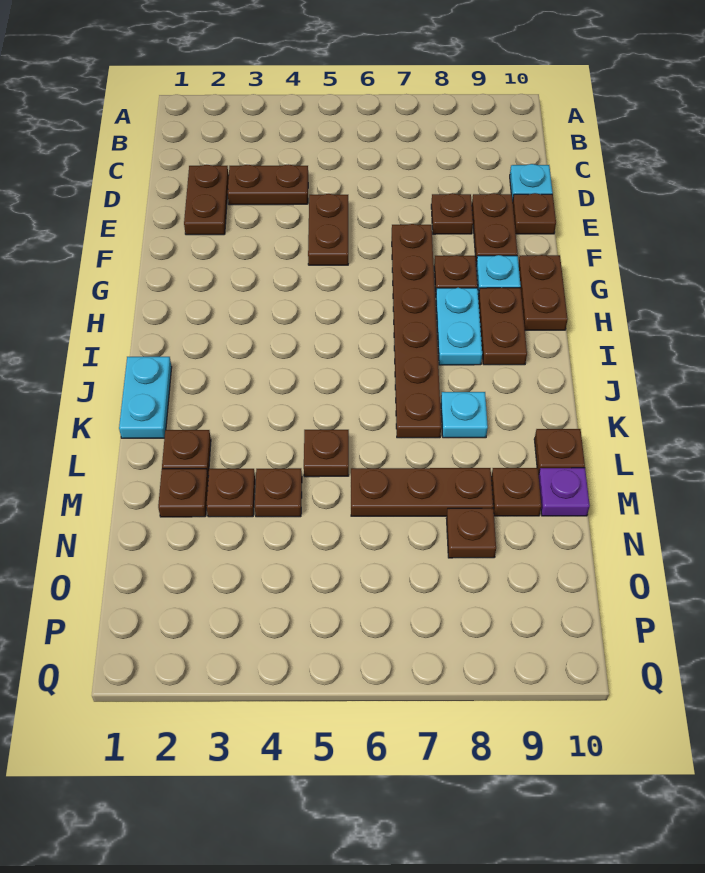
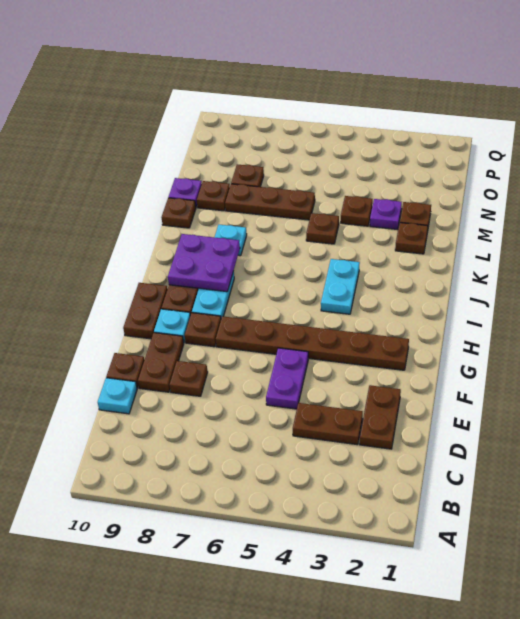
brown plate E5:F5 level 1 -> purple plate E5:F5 level 1
brown plate F7:K7 level 1 -> brown plate G2:G7 level 1
none -> purple plate I8:J9 level 2
cyan plate J1:K1 level 1 -> cyan plate I4:J4 level 1
brown plate M3 level 1 -> purple plate M3 level 1

